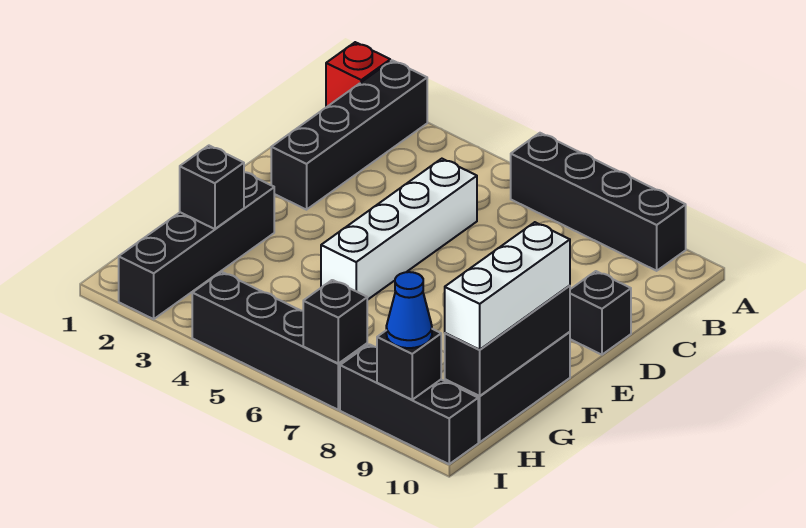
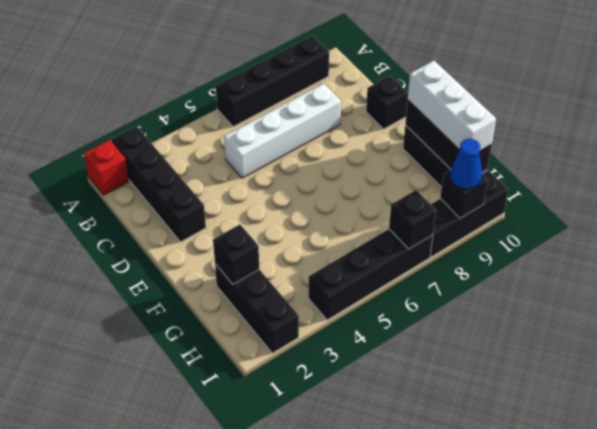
white brick C5:F5 level 1 -> white brick C5:C8 level 1
black brick F2:I2 level 1 -> black brick G2:I2 level 1

